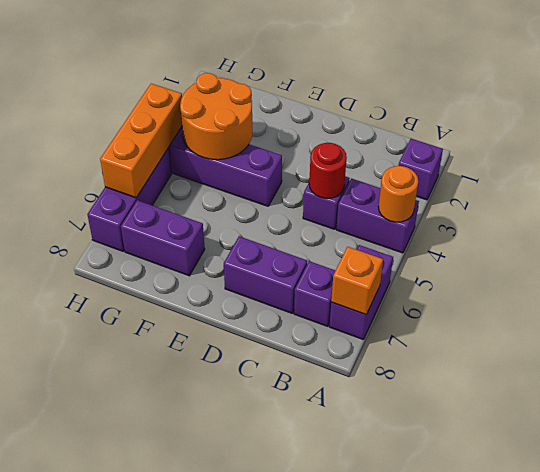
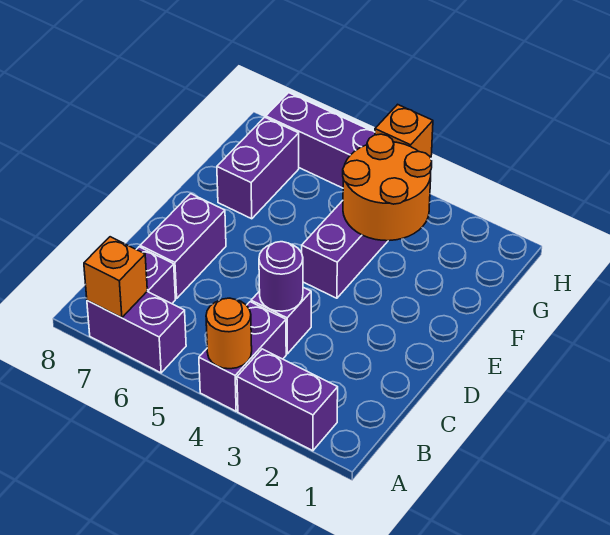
purple brick A2 level 1 -> purple brick A2:A3 level 1
red round brick C4 level 2 -> purple round brick C4 level 2
orange brick H4:H6 level 2 -> orange brick H4 level 2

